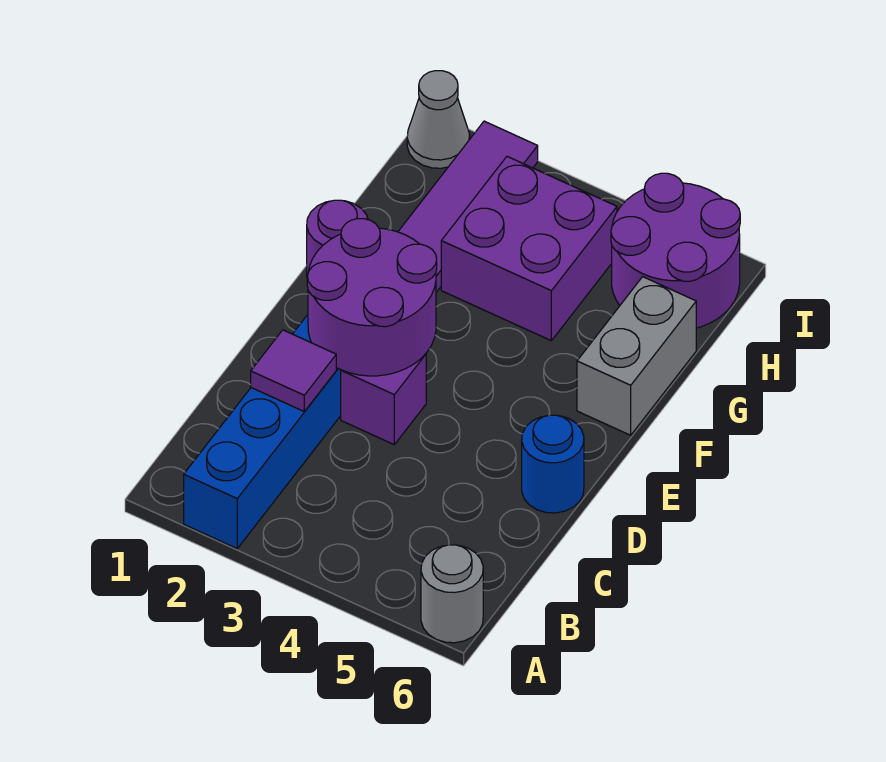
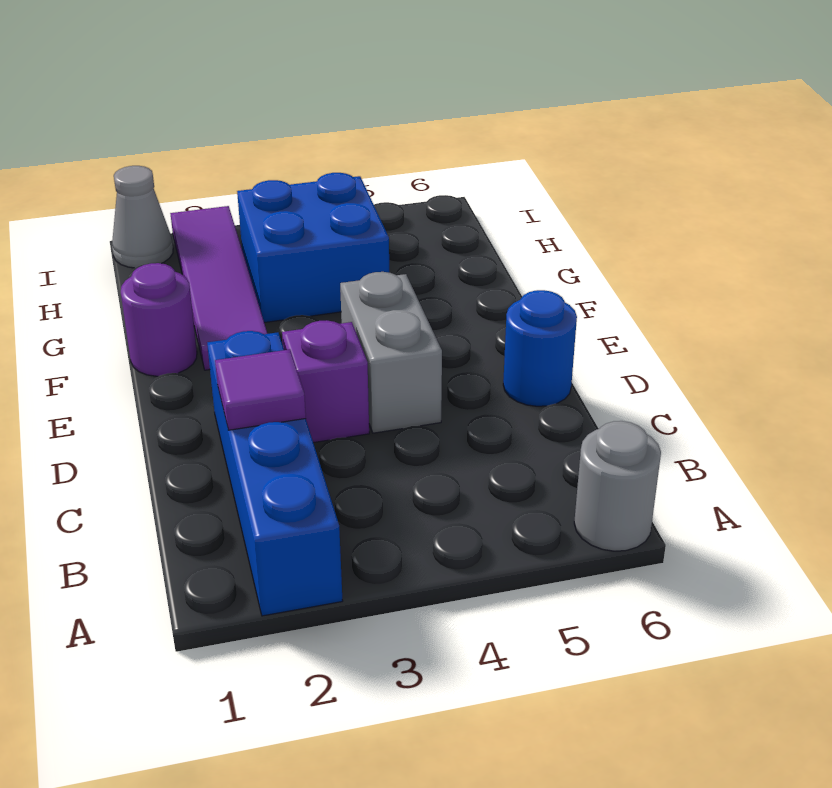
purple round brick D2:E3 level 2 -> none
grey brick F6:G6 level 1 -> grey brick D4:E4 level 1
purple brick G3:H4 level 1 -> blue brick G3:H4 level 1
purple round brick H5:I6 level 1 -> none

